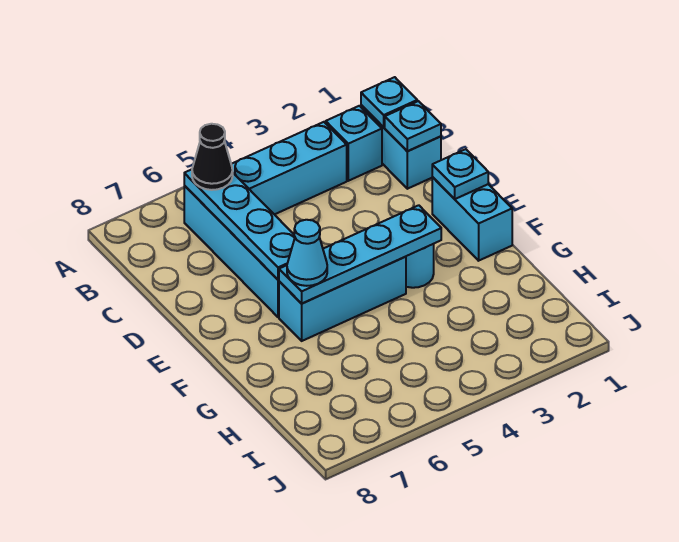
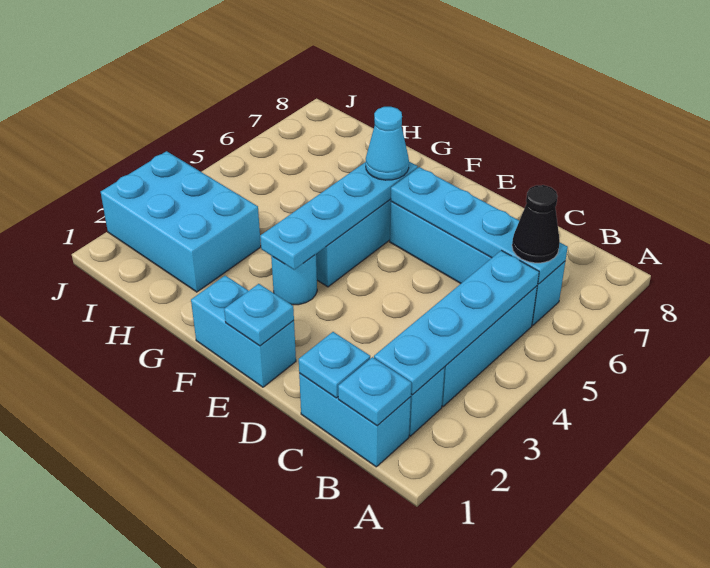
none -> cyan plate B2:B5 level 2
none -> cyan brick H2:J3 level 1

